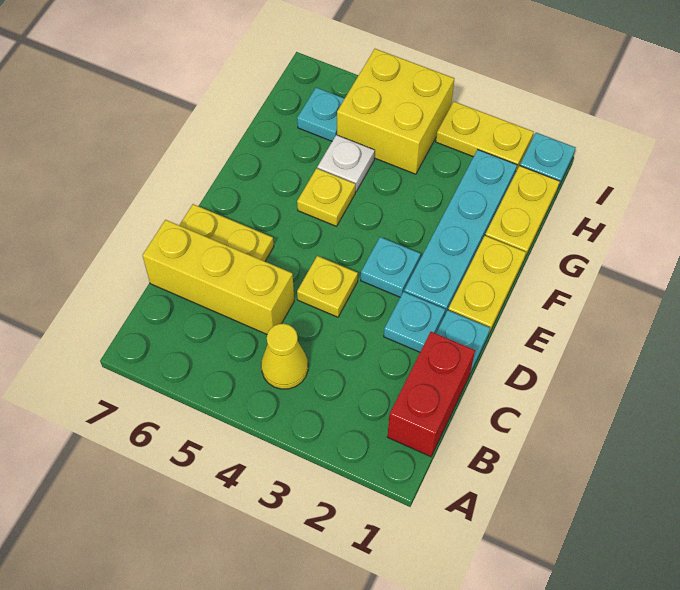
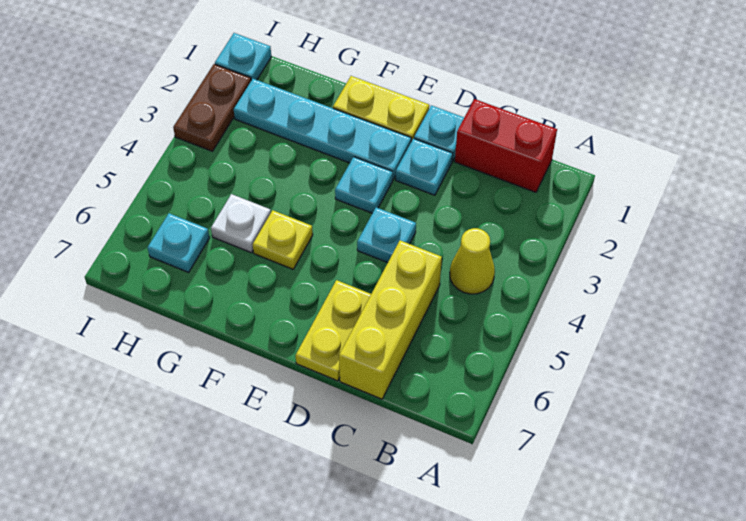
yellow plate D4 level 1 -> cyan plate D4 level 1
yellow plate G1:H1 level 1 -> none
yellow brick H4:I5 level 1 -> none
yellow plate I2:I3 level 1 -> brown plate I2:I3 level 1

